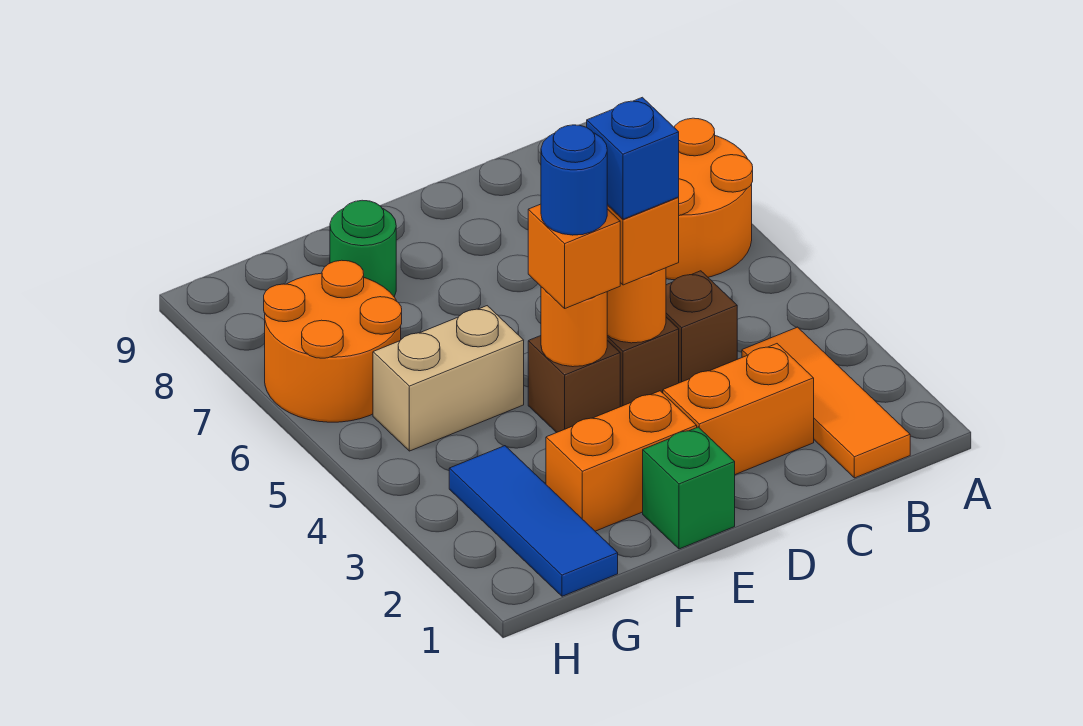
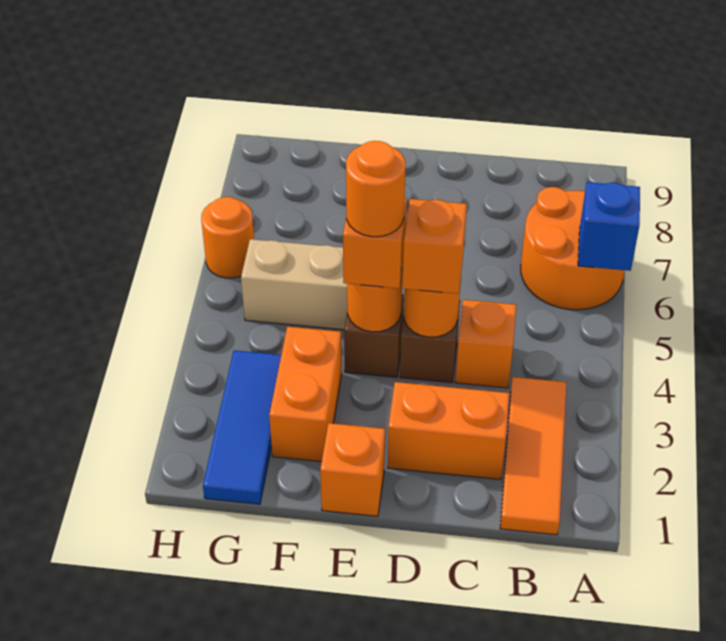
brown brick C4 level 1 -> orange brick C4 level 1
blue brick D4 level 4 -> blue brick A6 level 2
green brick E1 level 1 -> orange brick E1 level 1
orange brick E2:F2 level 1 -> orange brick F2:F3 level 1
blue round brick E4 level 4 -> orange round brick E4 level 4
green round brick F8 level 1 -> none
orange round brick G6:H7 level 1 -> orange round brick H6 level 1

